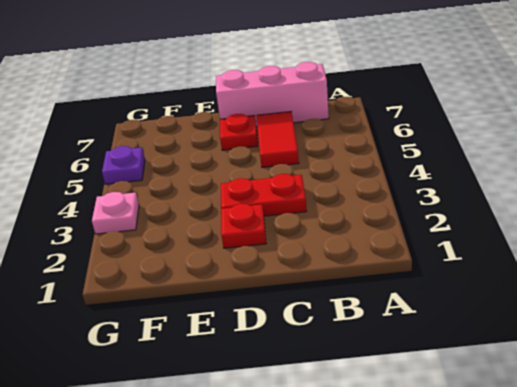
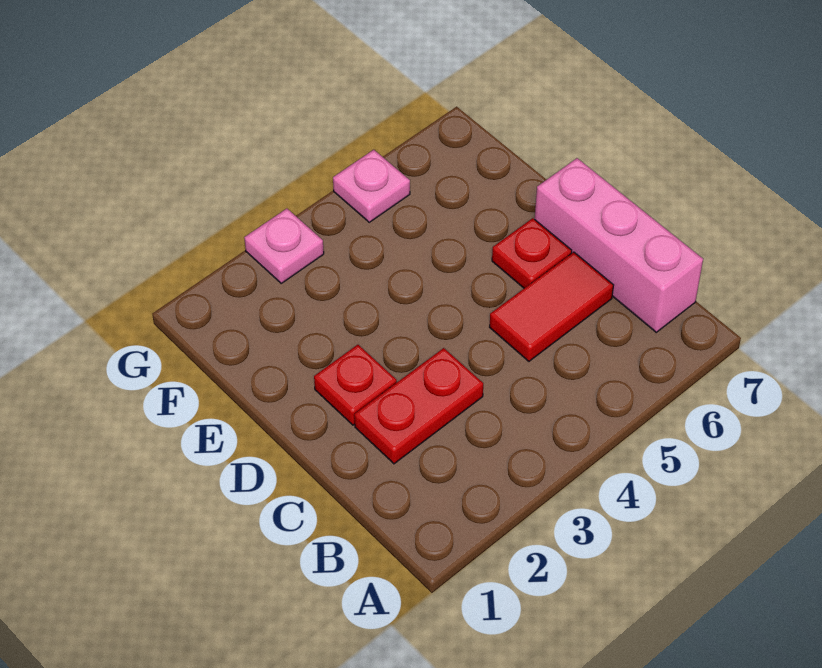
red plate C3:D3 level 1 -> red plate C2:C3 level 1
purple plate G5 level 1 -> pink plate G5 level 1

